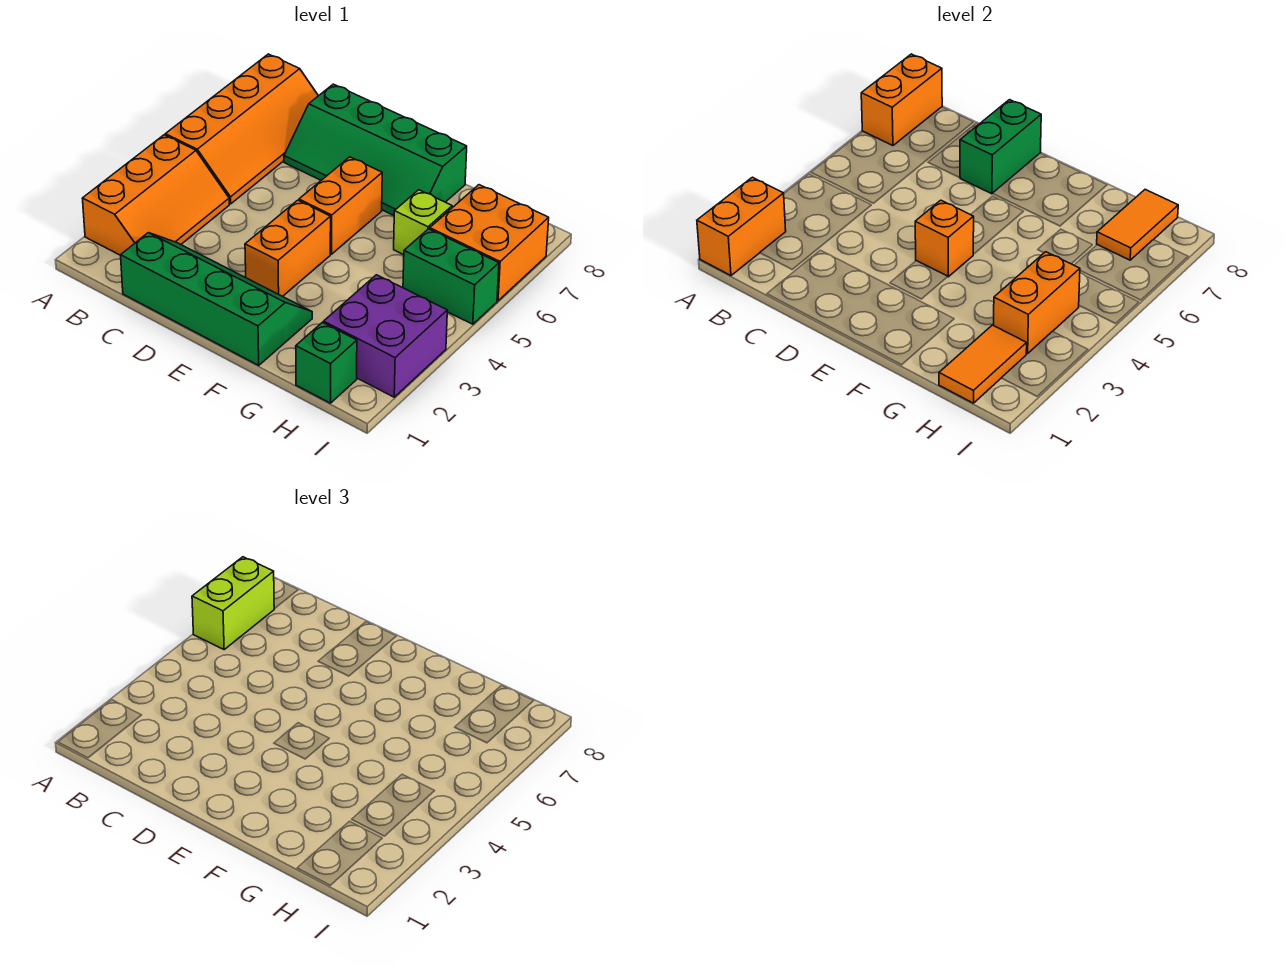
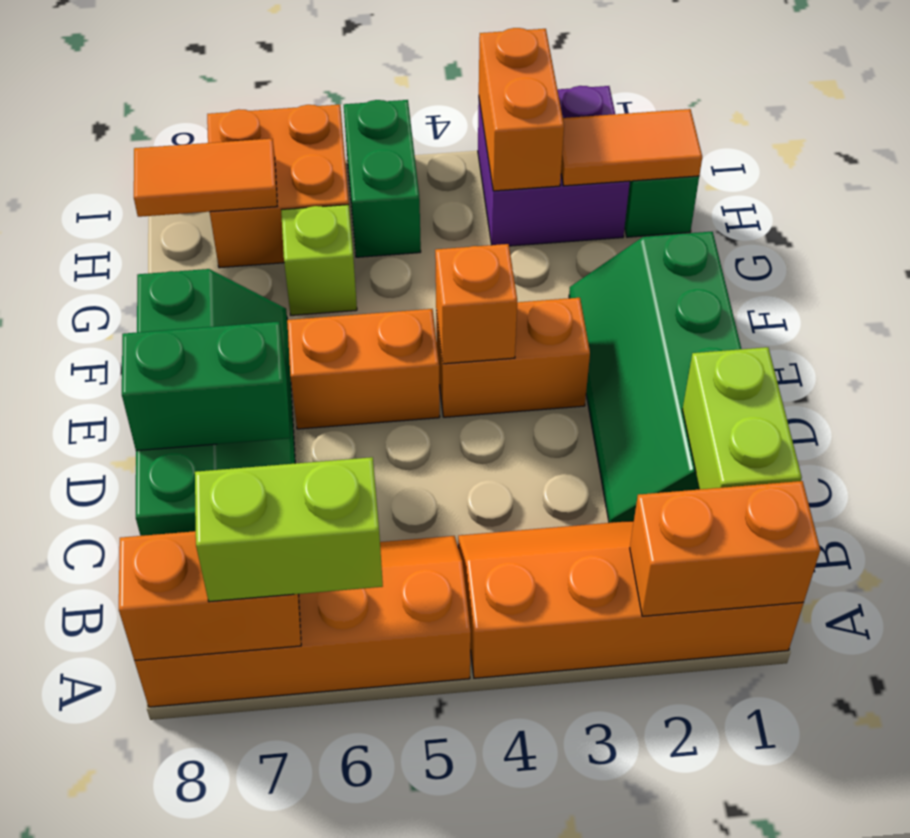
orange slope A2:B4 level 1 top A -> orange slope A1:B4 level 1 top A
none -> lime brick B1:C1 level 2
orange brick H3:H4 level 2 -> orange brick H3:I3 level 2

